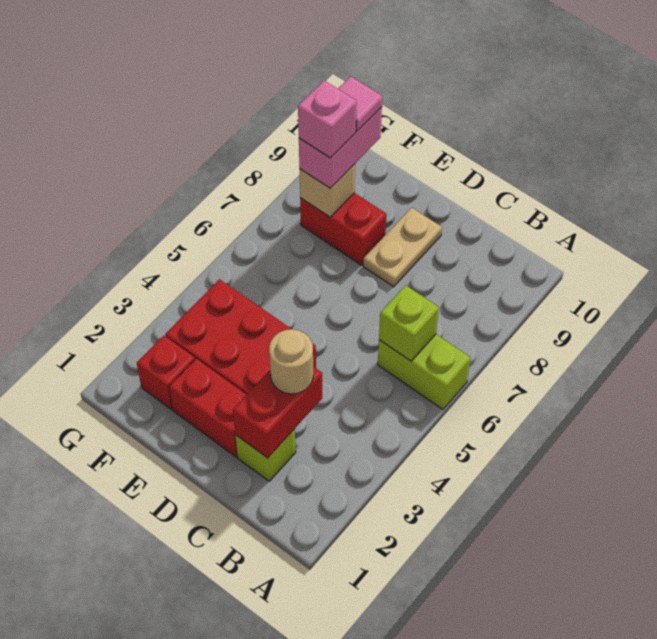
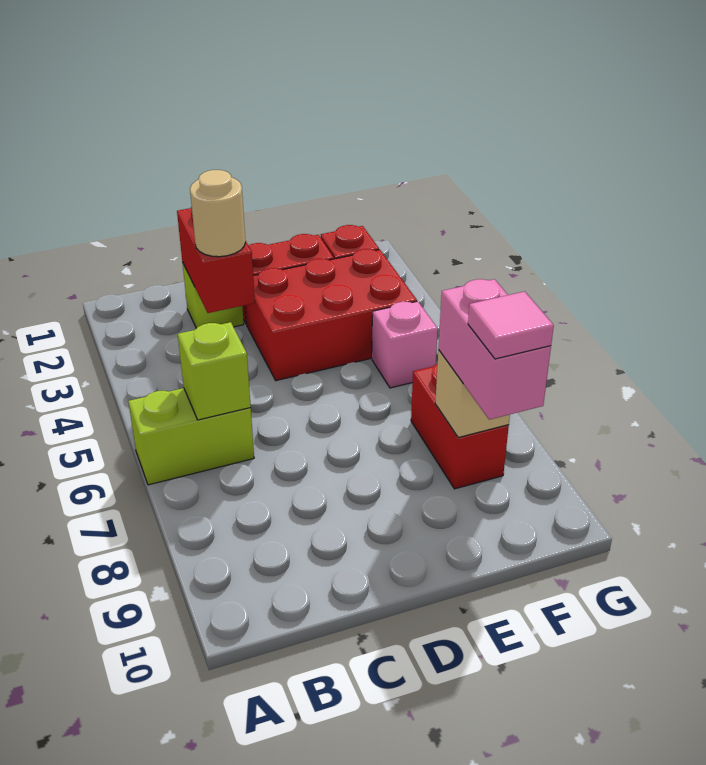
tan plate D8:D9 level 1 -> none
red brick E8:F8 level 1 -> red brick F7:F8 level 1
pink brick F8 level 4 -> pink brick F5 level 1

